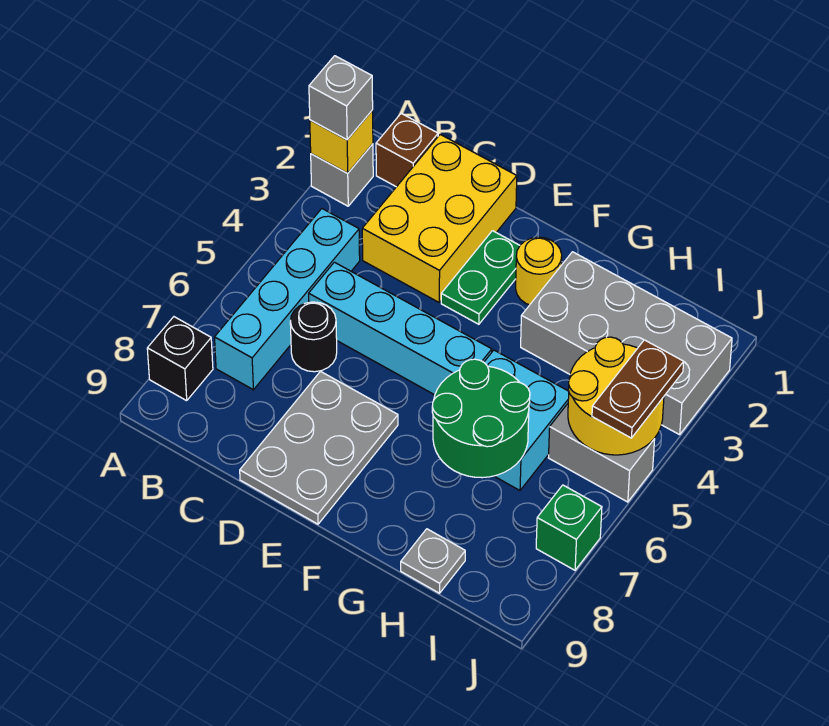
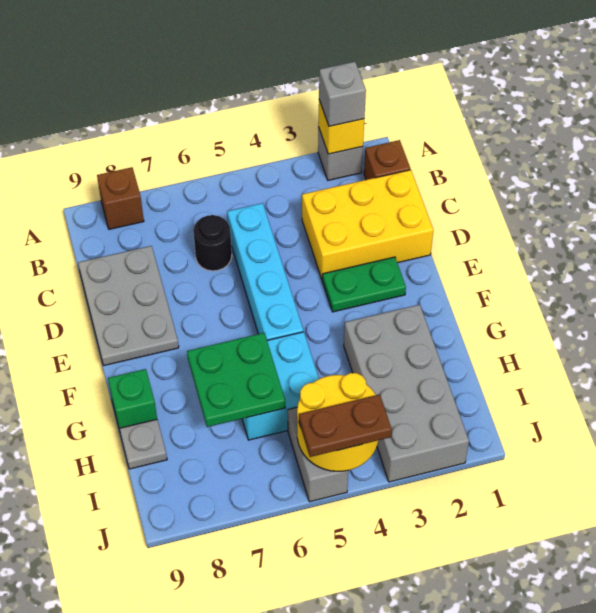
black brick A8 level 1 -> brown brick A8 level 1
cyan brick B4:B7 level 1 -> none
grey plate D7:E9 level 1 -> grey plate C8:E9 level 1
yellow round brick F2 level 1 -> none
green round brick G6:H7 level 2 -> green plate G6:H7 level 2
green brick J7 level 1 -> green brick G9 level 1

